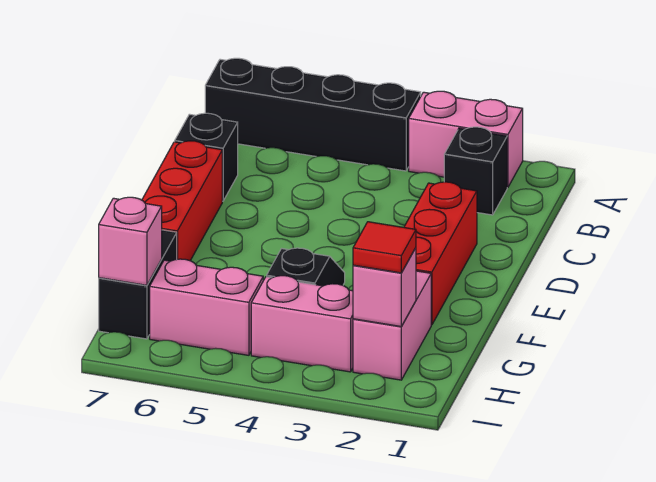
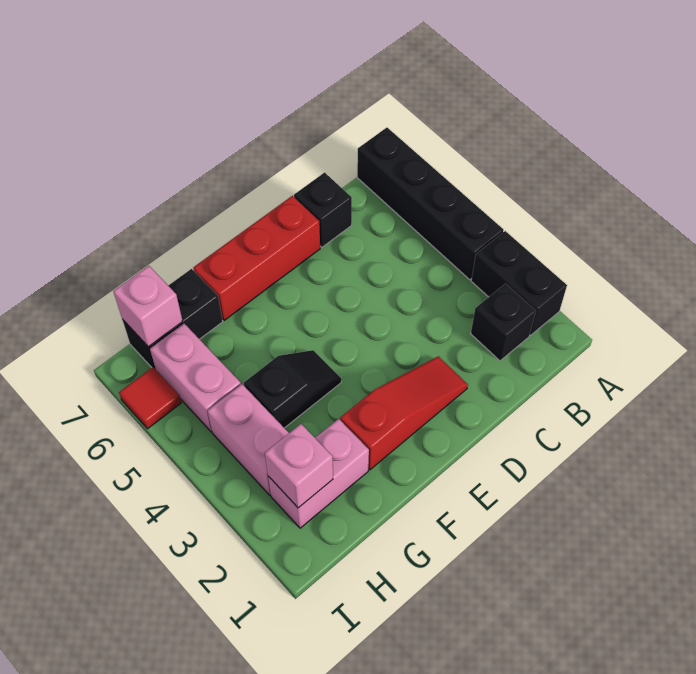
pink brick A2:A3 level 1 -> black brick A2:A3 level 1
red brick D2:F2 level 1 -> red slope D2:F2 level 1 top F
red tile H2 level 3 -> red tile I6 level 1

